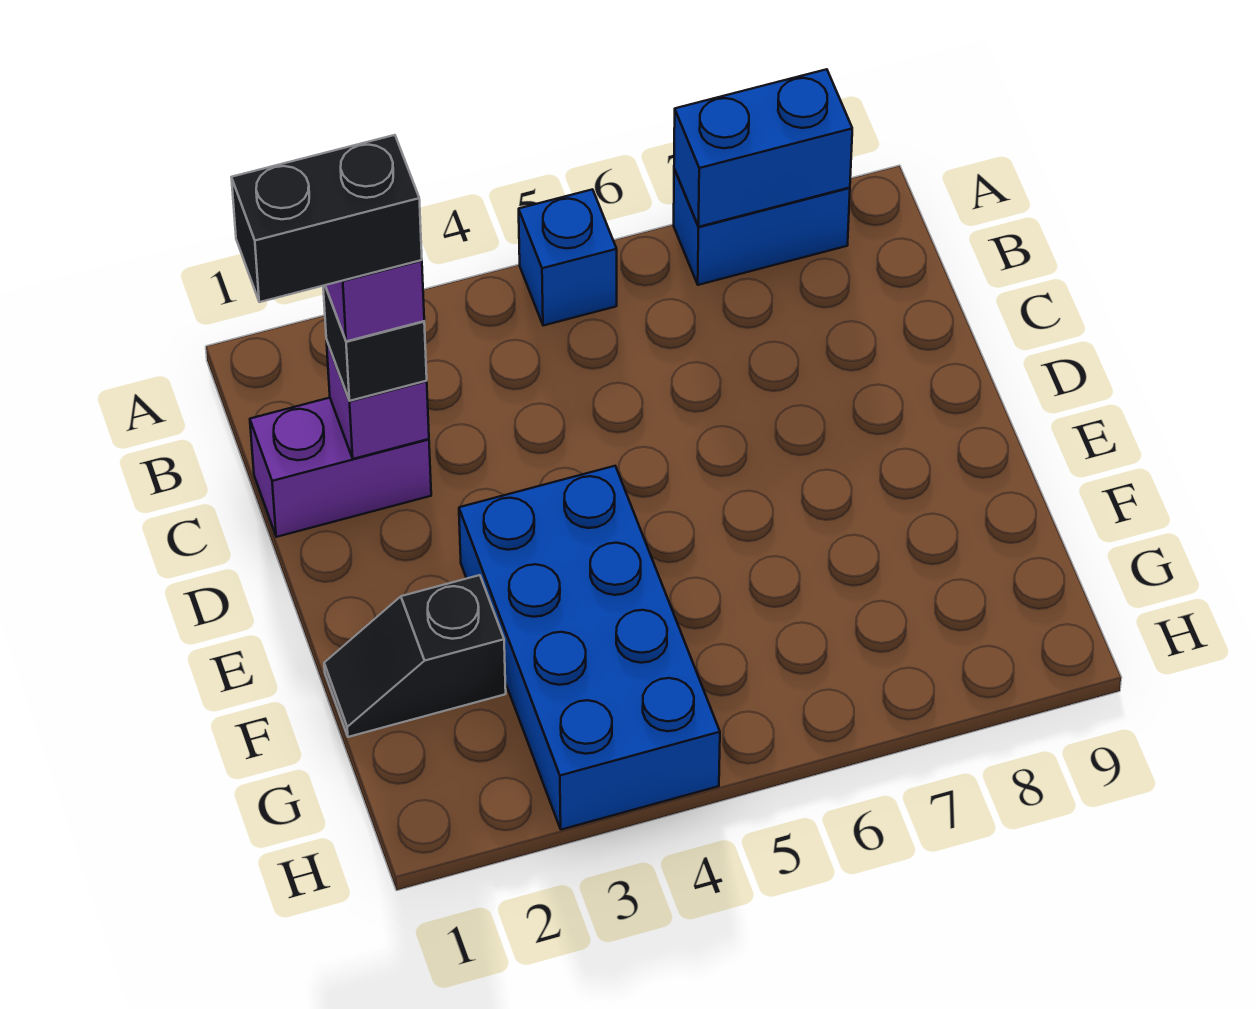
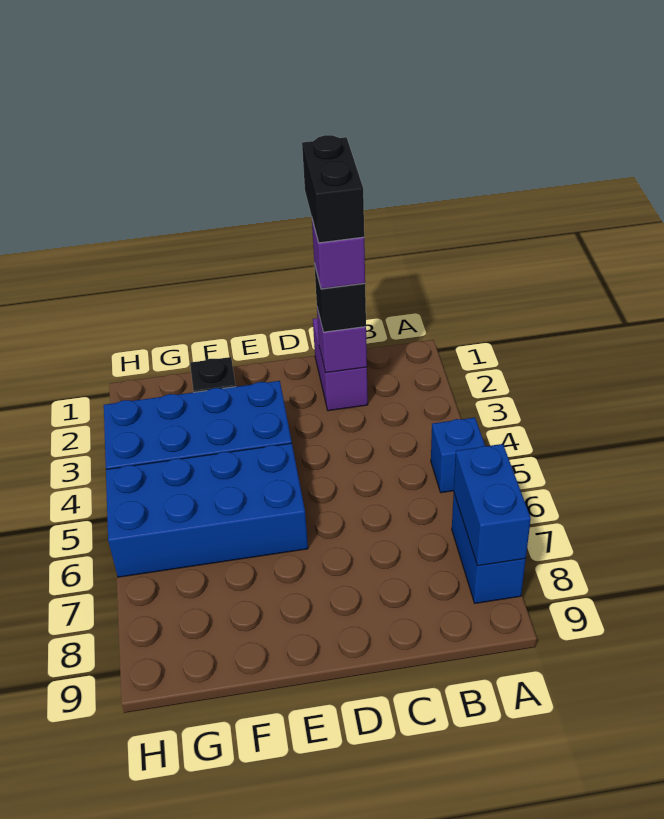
none -> blue brick E5:H6 level 1

